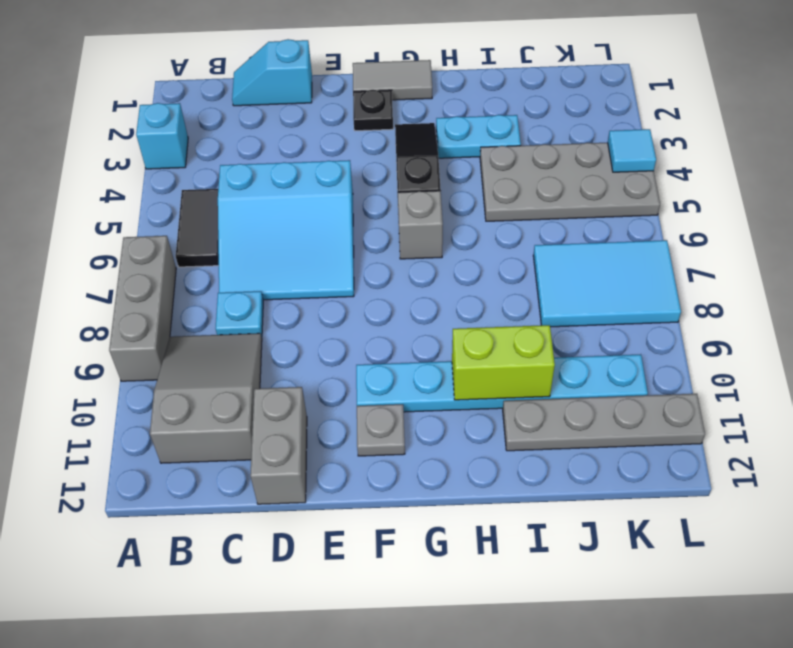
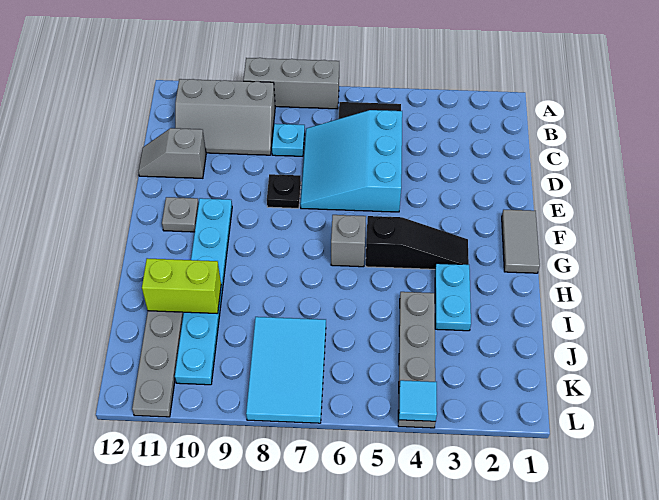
cyan brick A3 level 1 -> none
grey slope B9:C11 level 1 top 11 -> grey slope B9:C11 level 1 top B
cyan slope C1:D1 level 1 top D -> none
grey brick D11:D12 level 1 -> grey slope D11:D12 level 1 top 11
black plate F2 level 1 -> black plate E8 level 1
lime brick H10:I10 level 2 -> lime brick I10:I11 level 2
grey plate I4:L5 level 1 -> grey plate I4:L4 level 1

